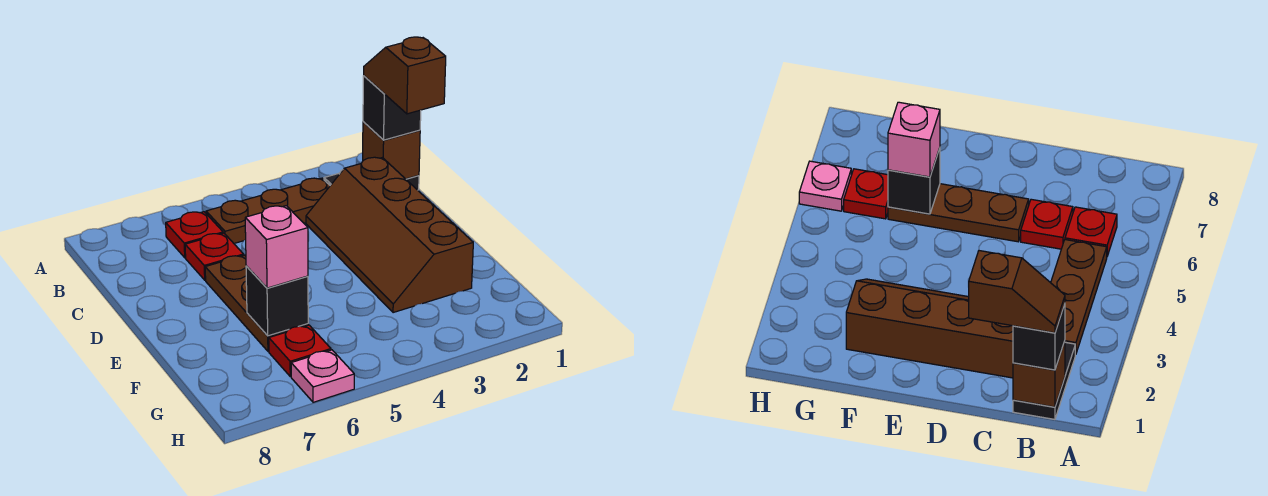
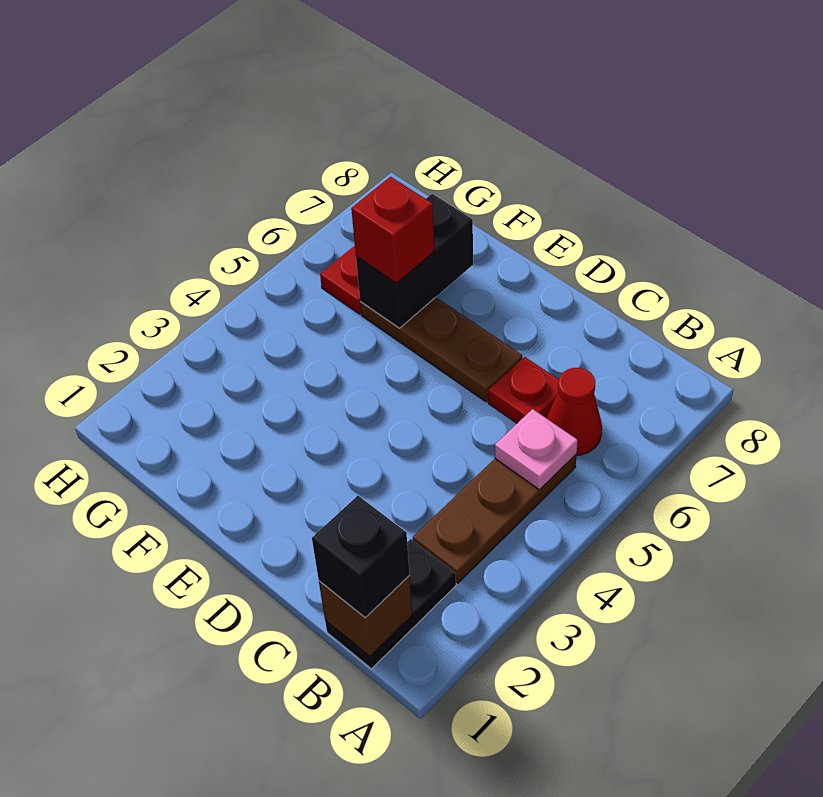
brown slope B1:C1 level 4 top C -> none
red plate B6 level 1 -> red cone B6 level 1
brown slope C2:F3 level 1 top 2 -> none
black brick F6 level 2 -> black brick F6:F7 level 2
pink brick F6 level 3 -> red brick F6 level 3
pink plate H6 level 1 -> pink plate B5 level 2

